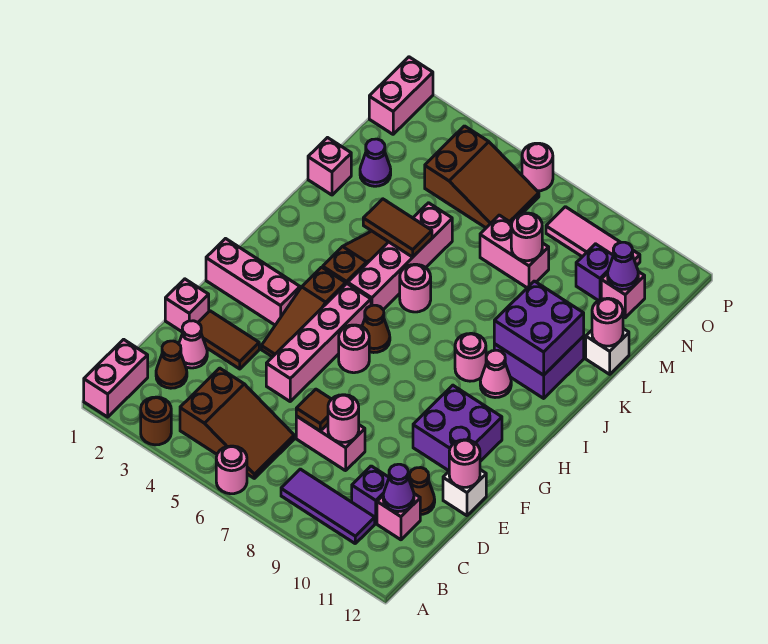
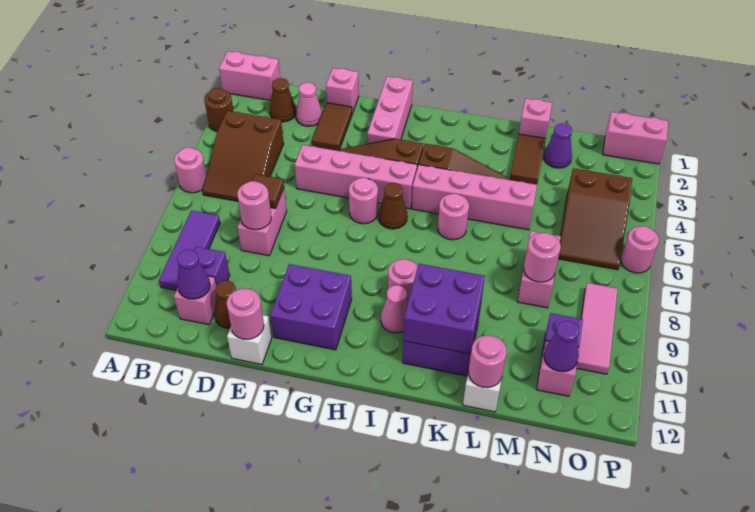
brown tile K4:K5 level 2 -> brown tile L2:L3 level 1

